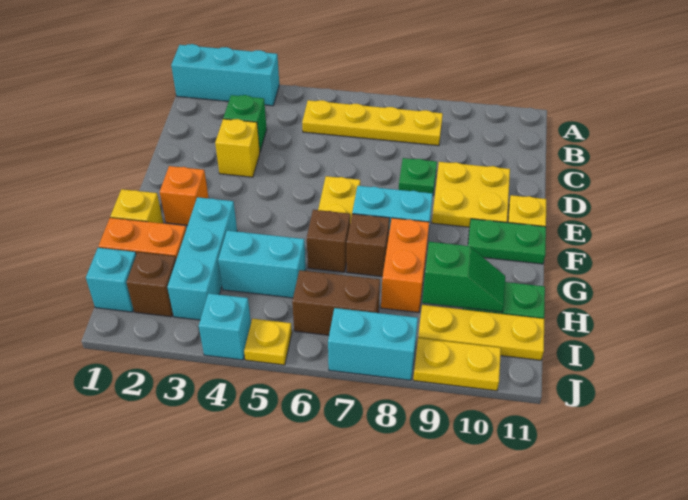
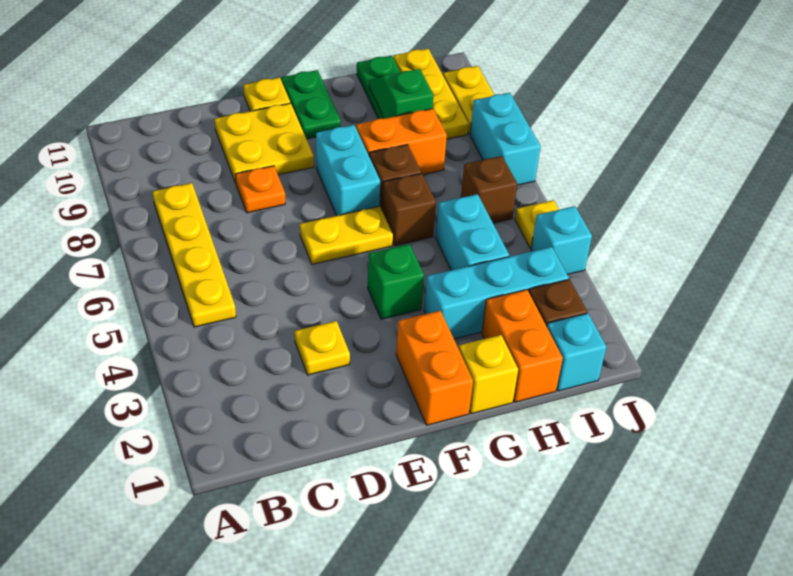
cyan brick A1:A3 level 1 -> none
green brick C3 level 1 -> green brick F4 level 1
yellow brick D3 level 1 -> yellow plate D3 level 1
green plate D8 level 1 -> orange plate D8 level 1
orange brick F2 level 1 -> orange brick F1:F2 level 1
brown brick I6:I7 level 1 -> brown brick I6 level 1

